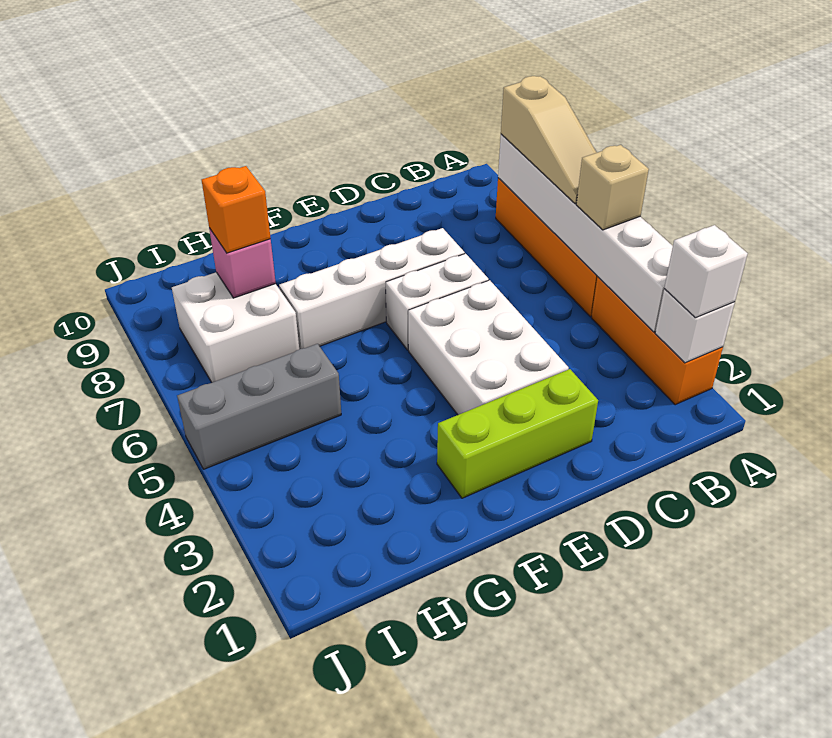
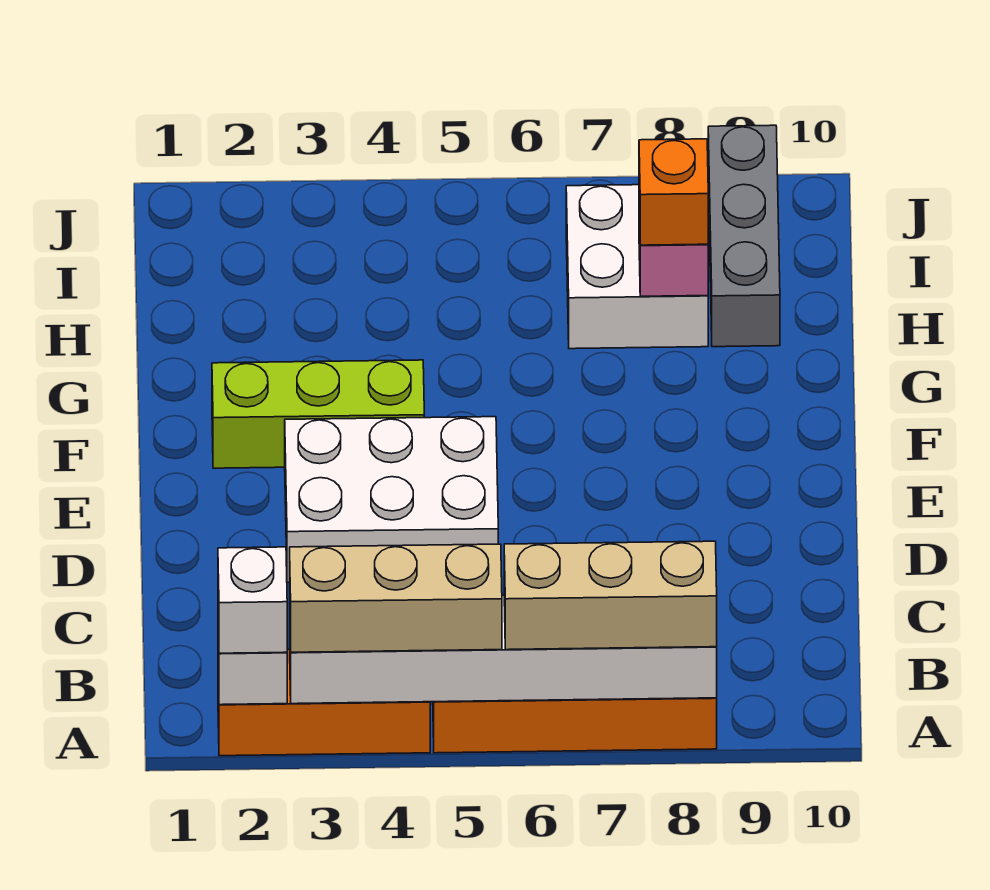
tan brick A5 level 3 -> tan brick A3:A5 level 3
tan slope A6:A8 level 3 top 8 -> tan brick A6:A8 level 3
lime brick D2:F2 level 1 -> lime brick F2:F4 level 1
white brick D6:E6 level 1 -> none
white brick D7:G7 level 1 -> none
grey brick H5:J5 level 1 -> grey brick H9:J9 level 1

